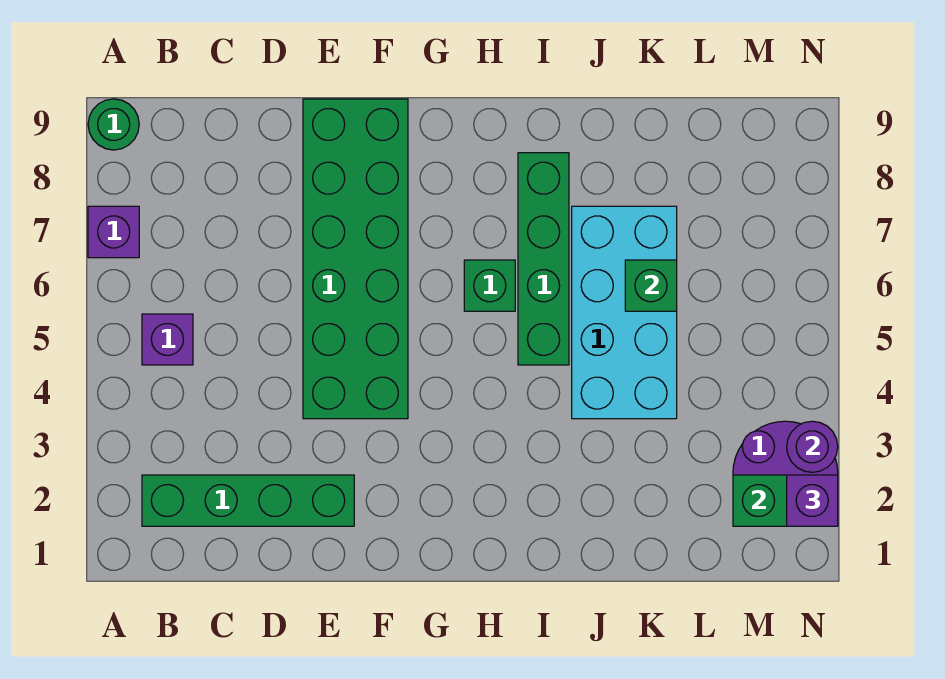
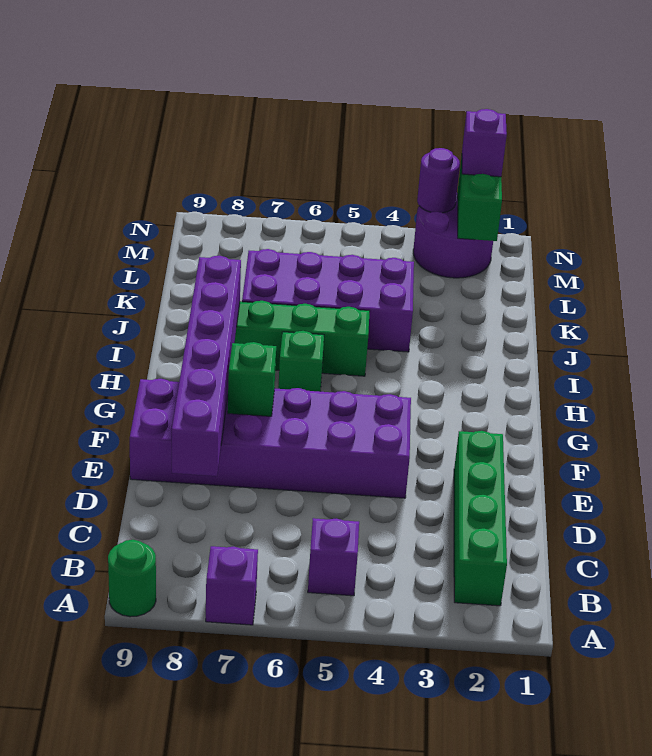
none -> purple brick D8:I8 level 2
green brick E4:F9 level 1 -> purple brick E4:F9 level 1
cyan brick J4:K7 level 1 -> purple brick J4:K7 level 1
green brick K6 level 2 -> green brick F7 level 2

